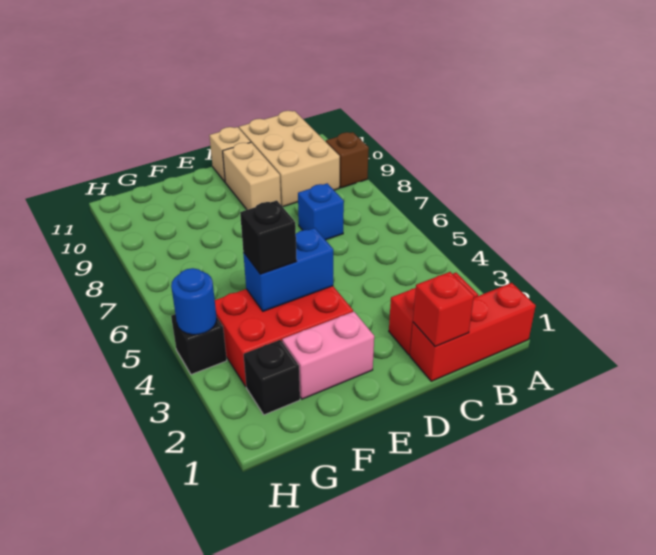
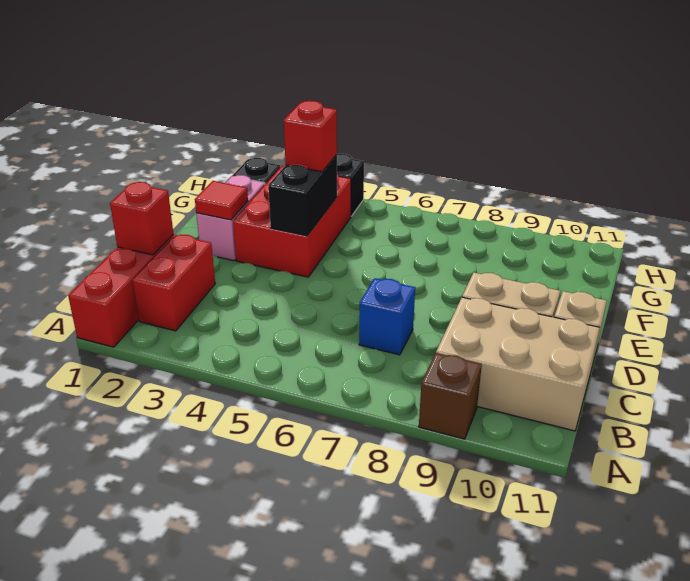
none -> red tile E2 level 2
blue brick E4:F4 level 2 -> black brick E4:F4 level 2
black brick F4 level 3 -> red brick F4 level 3
blue round brick H4 level 2 -> none

